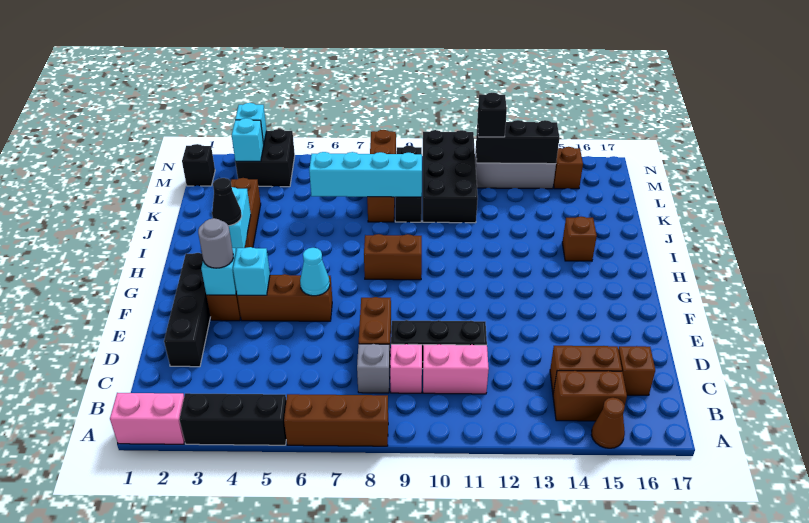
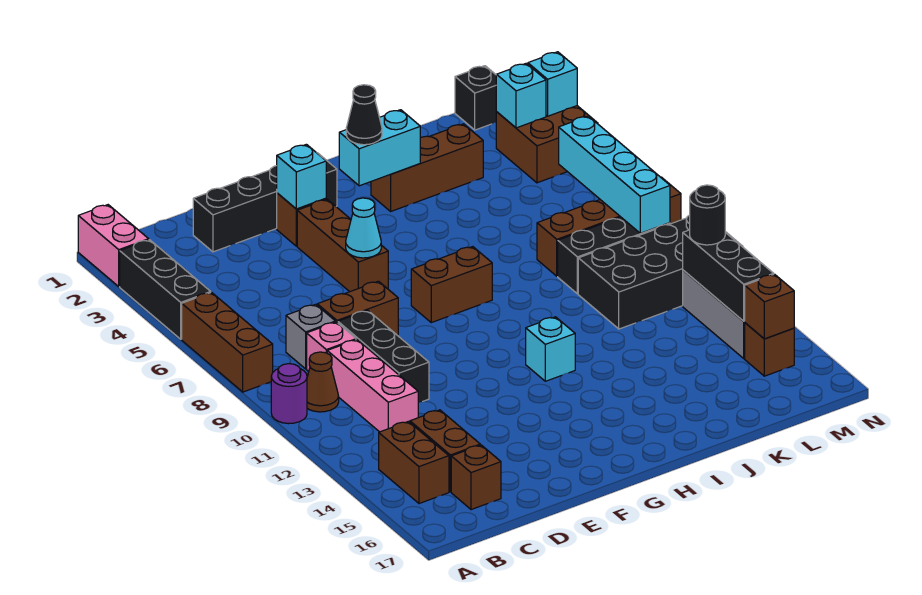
none -> purple round brick A10 level 1
brown cone A15 level 1 -> brown cone B10 level 1
pink brick C10:C11 level 1 -> pink brick C10:C12 level 1
grey round brick F3 level 3 -> none
cyan brick F4 level 2 -> cyan brick H12 level 1
brown brick H8:H9 level 1 -> brown brick G8:H8 level 1
brown brick I15 level 1 -> brown brick M15 level 2
cyan brick K6:K9 level 2 -> cyan brick M6:M9 level 2
black brick M3:N4 level 1 -> brown brick M3:N4 level 1
black brick M12 level 3 -> black round brick M12 level 3

